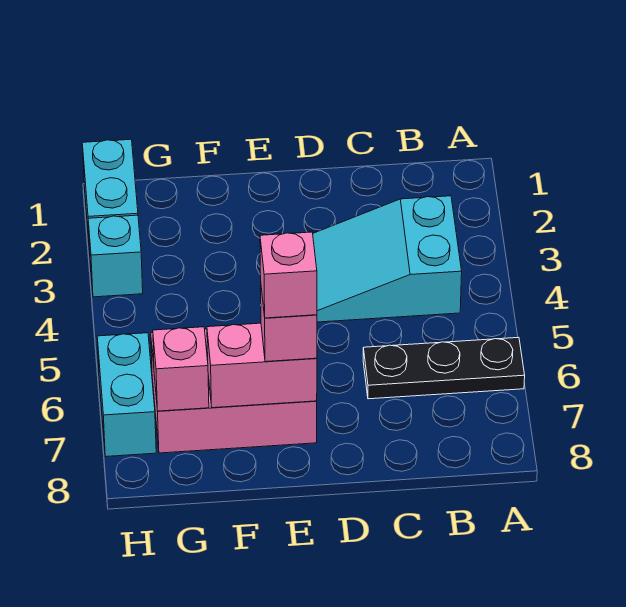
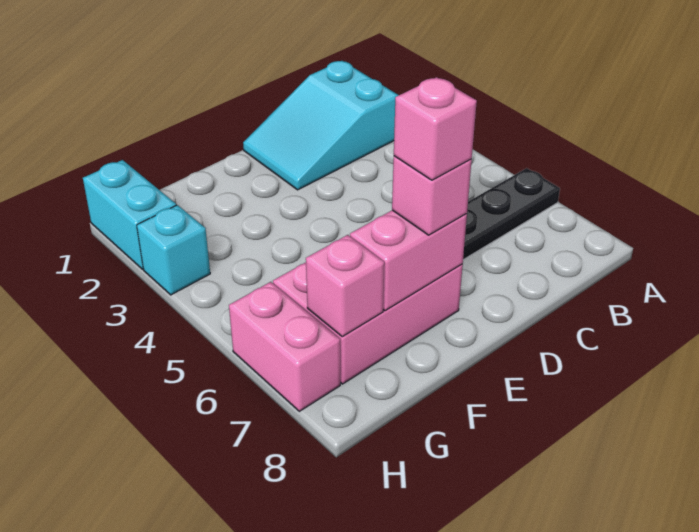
cyan slope B3:D4 level 1 top B -> cyan slope B1:D2 level 1 top B
cyan brick H6:H7 level 1 -> pink brick H6:H7 level 1

